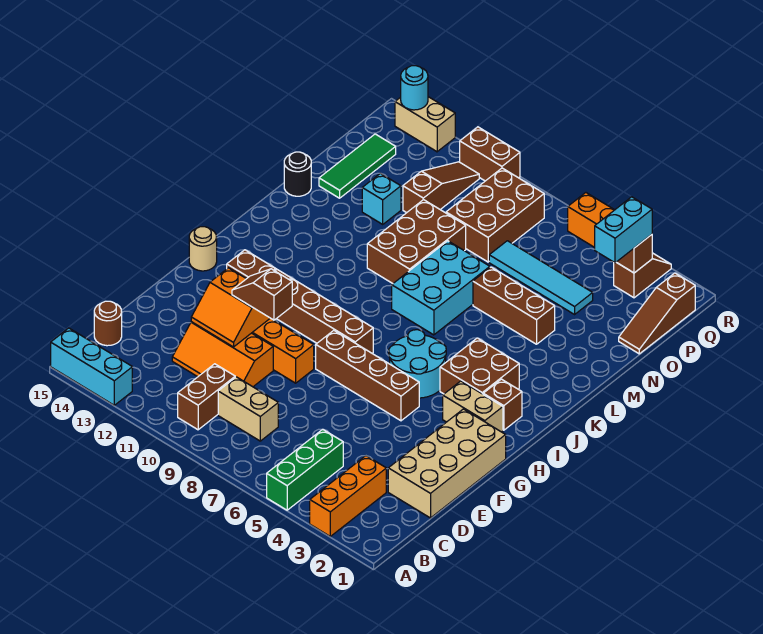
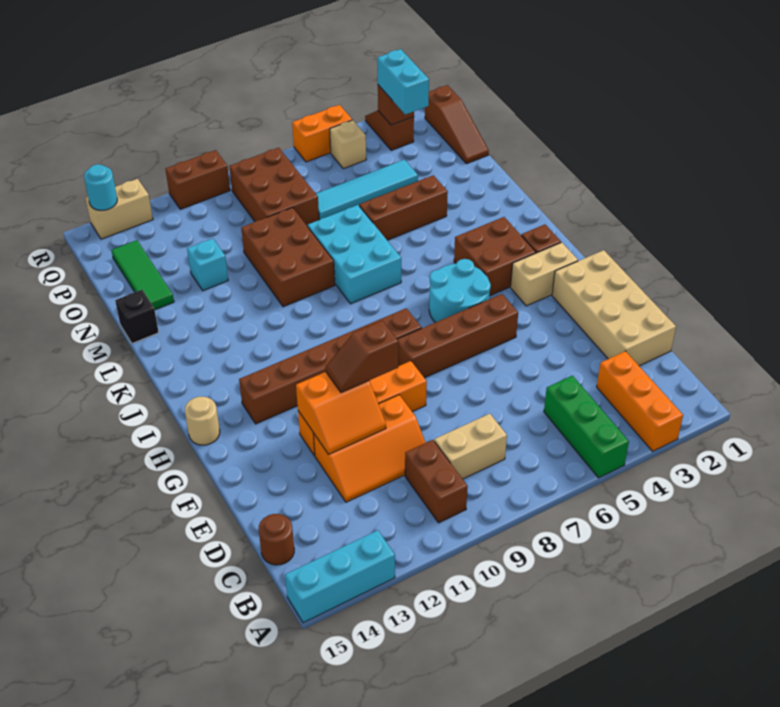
black round brick M15 level 1 -> black brick M15 level 1
brown slope O11:Q11 level 1 top O -> none
none -> tan brick Q5 level 1

